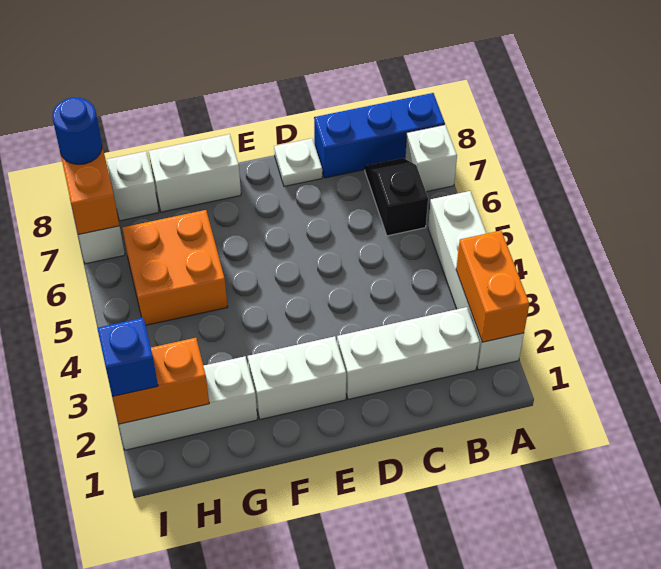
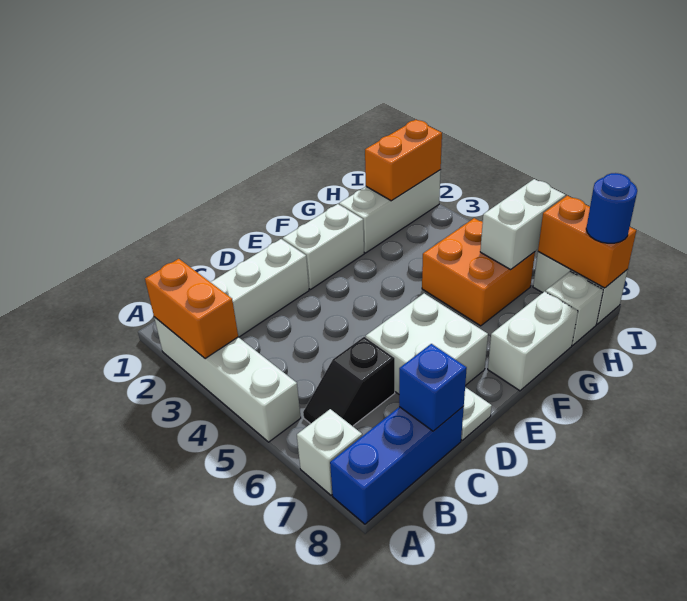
black slope B6:B7 level 1 top 6 -> black slope B6:C6 level 1 top C
none -> white brick D6:E7 level 1
none -> white brick H6:I6 level 2
blue brick I2 level 3 -> blue brick C8 level 2

